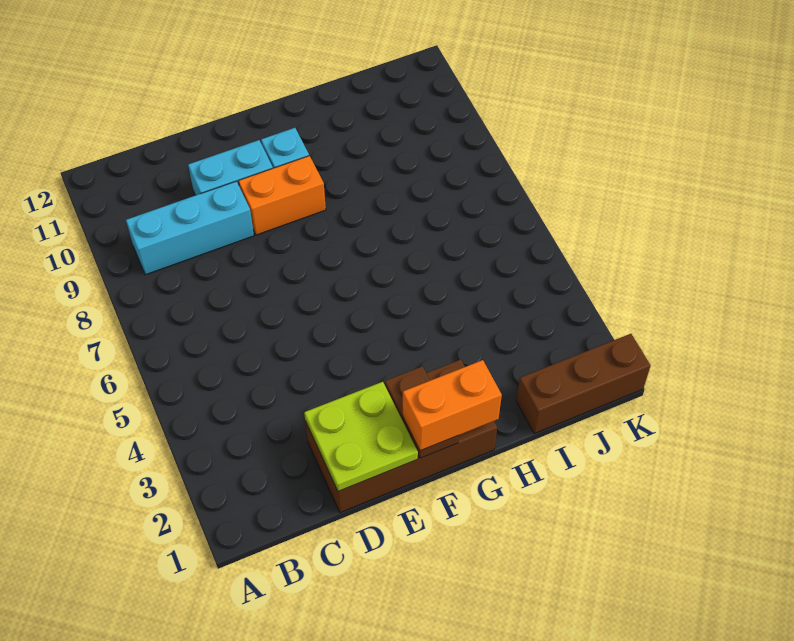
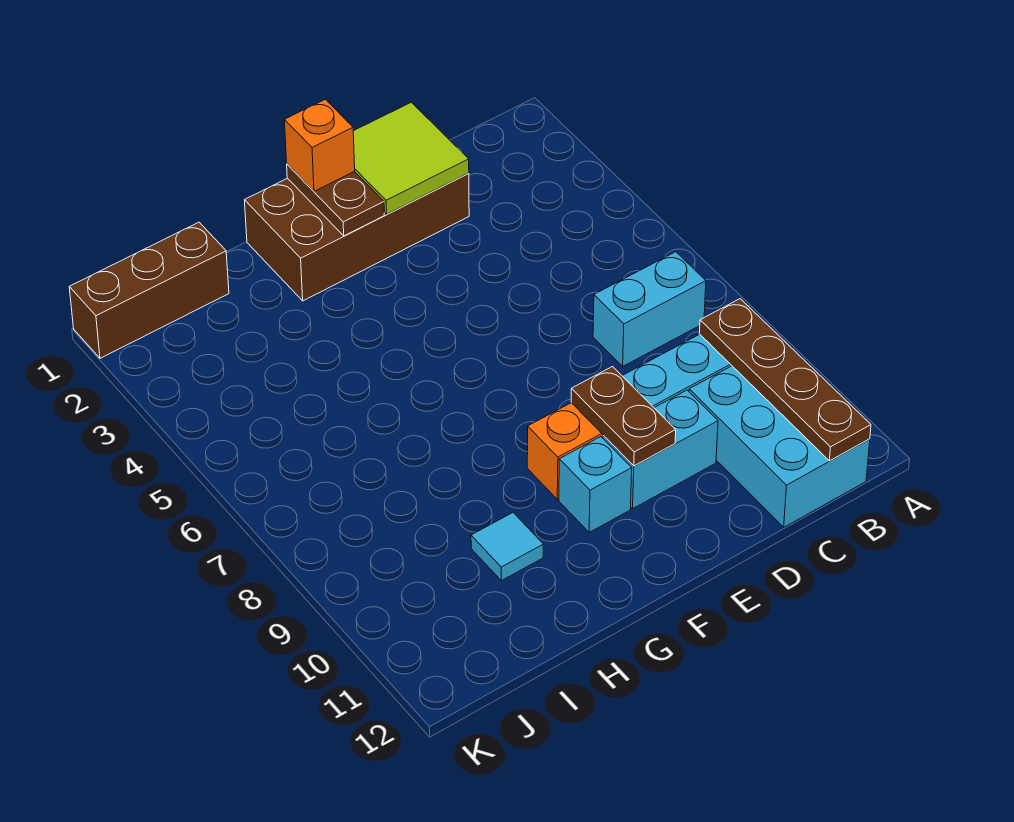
none -> cyan brick B7:C7 level 1
none -> brown plate B9:B12 level 2
none -> cyan brick B10:C12 level 1
lime plate D1:E2 level 2 -> lime tile D1:E2 level 2
none -> brown plate E9:E10 level 2
orange brick F1:G1 level 3 -> orange brick F1 level 3
none -> cyan tile H10 level 1

